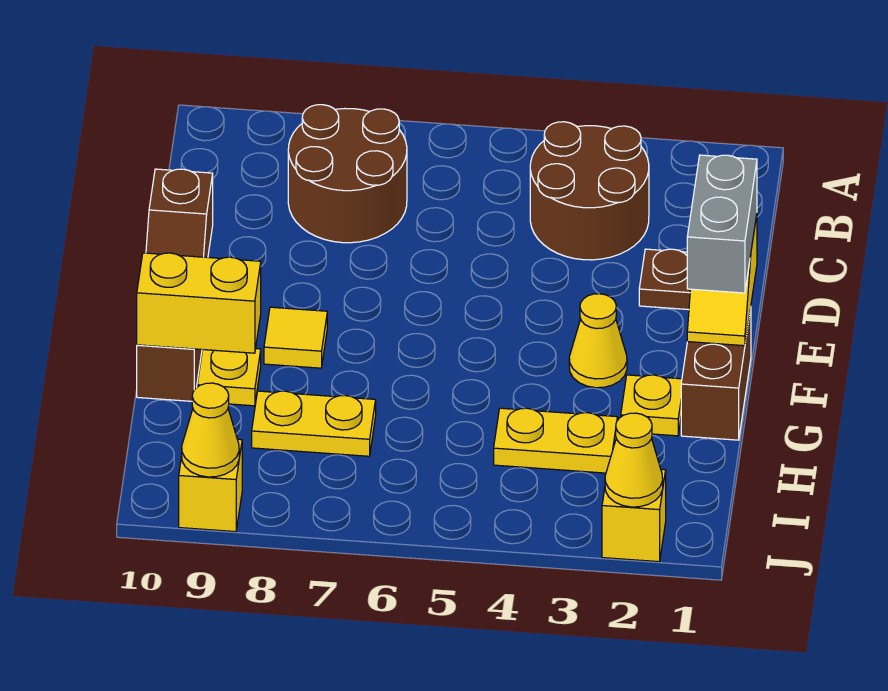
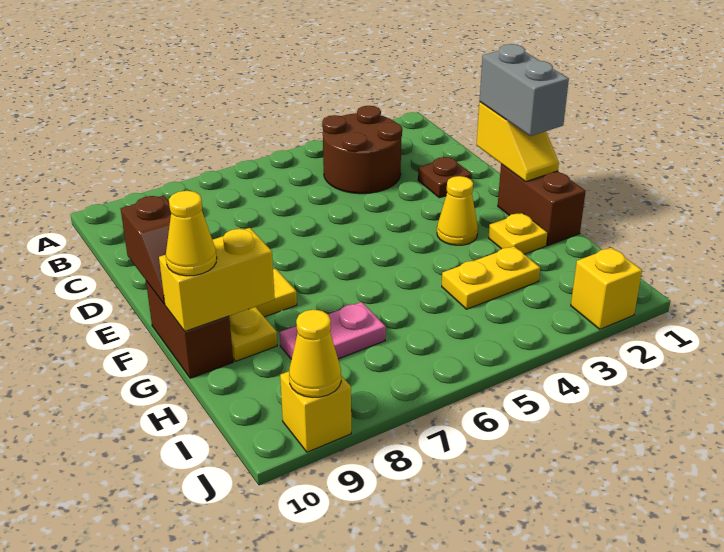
brown round brick B7:C8 level 1 -> none
yellow plate H7:H8 level 1 -> pink plate H7:H8 level 1
yellow cone J2 level 2 -> yellow cone G10 level 3

